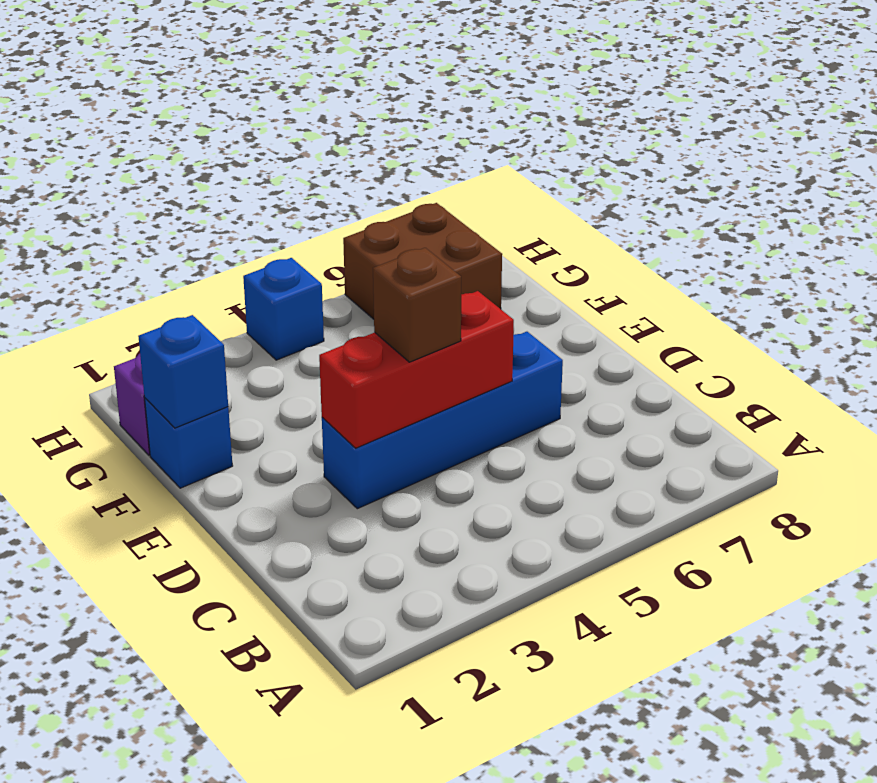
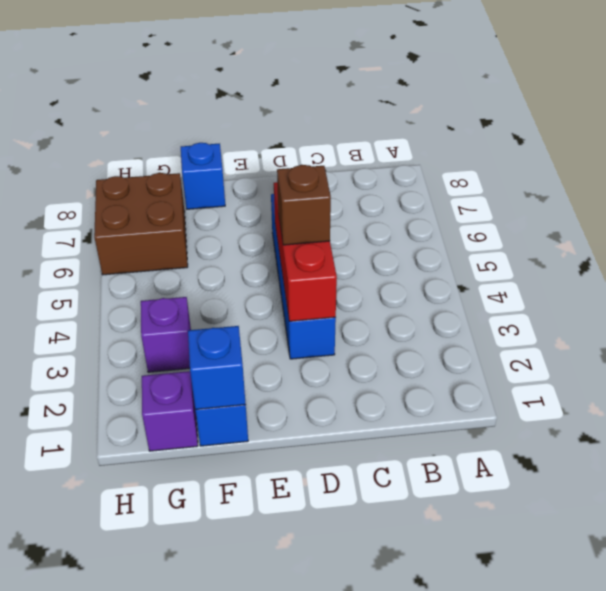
none -> purple brick G3 level 1
blue brick H4 level 1 -> blue brick F8 level 1

